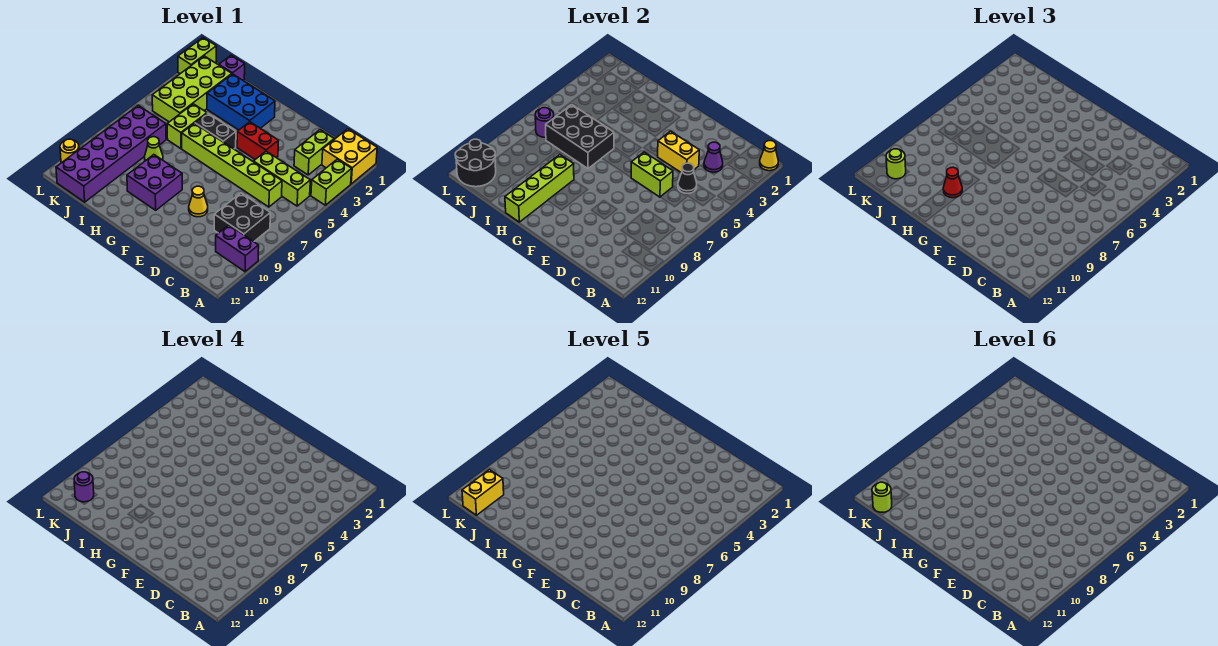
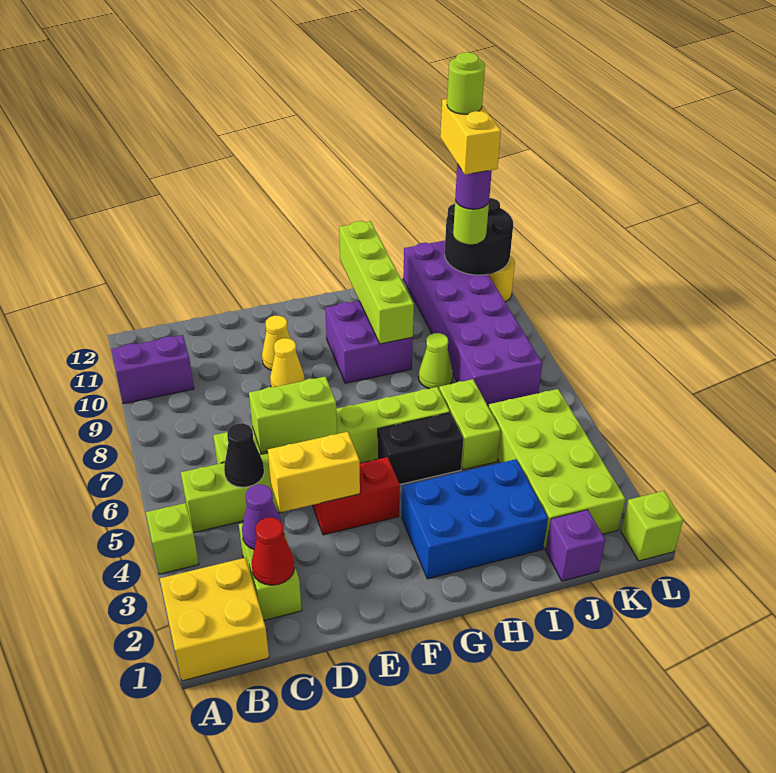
yellow cone A1 level 2 -> yellow cone E10 level 1
lime brick A3:A4 level 1 -> lime brick A4 level 1
black brick B8:C9 level 1 -> none
black brick H6:J7 level 2 -> none
red cone H10 level 3 -> red cone C2 level 2
purple round brick K7 level 2 -> none
lime brick L1:L2 level 1 -> lime brick L1 level 1

